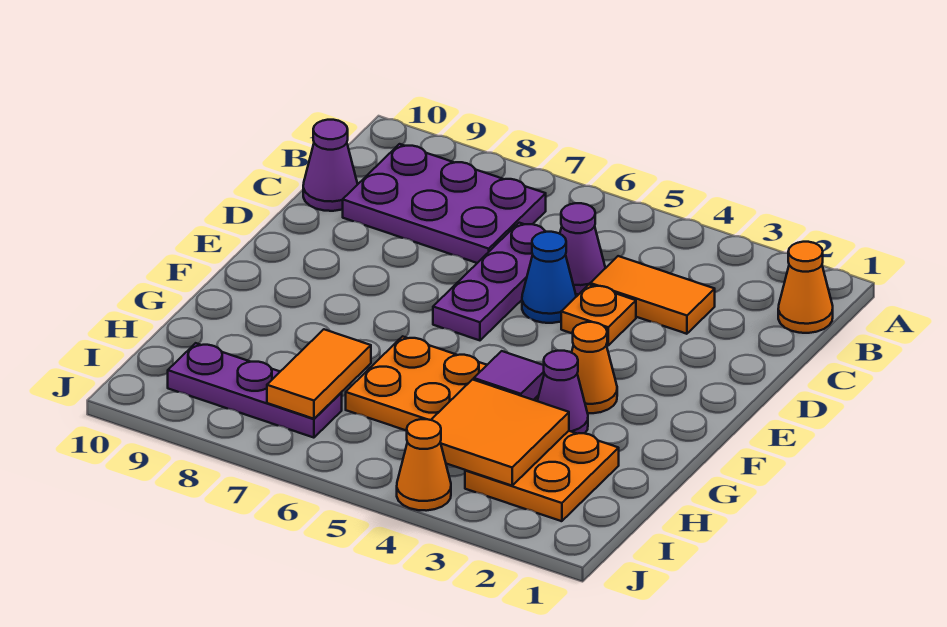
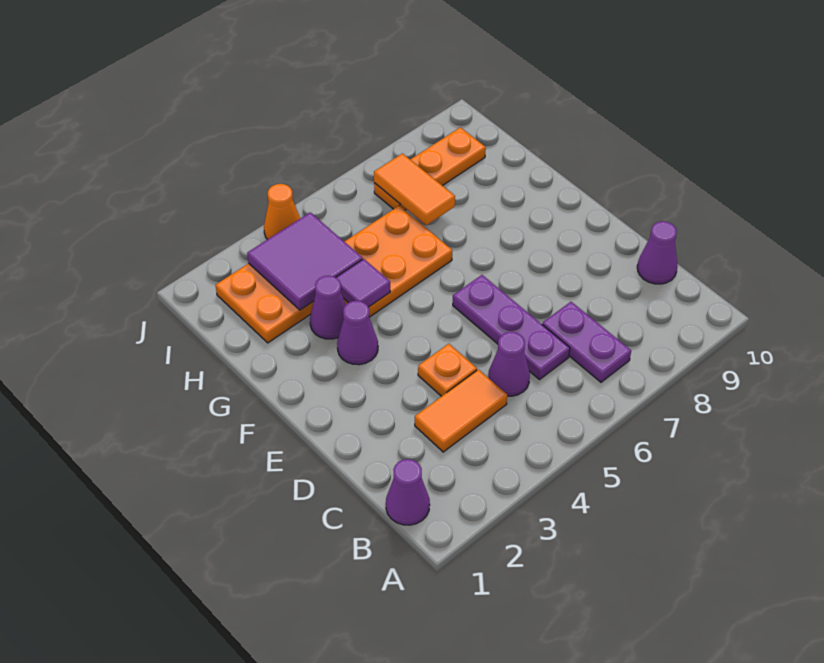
orange cone B1 level 1 -> purple cone B1 level 1
purple plate B7:C9 level 1 -> purple plate B7:C7 level 1
blue cone D5 level 1 -> none
orange cone F3 level 1 -> purple cone F3 level 1
orange tile H3:I4 level 2 -> purple tile H3:I4 level 2
purple plate I7:I9 level 1 -> orange plate I7:I9 level 1

